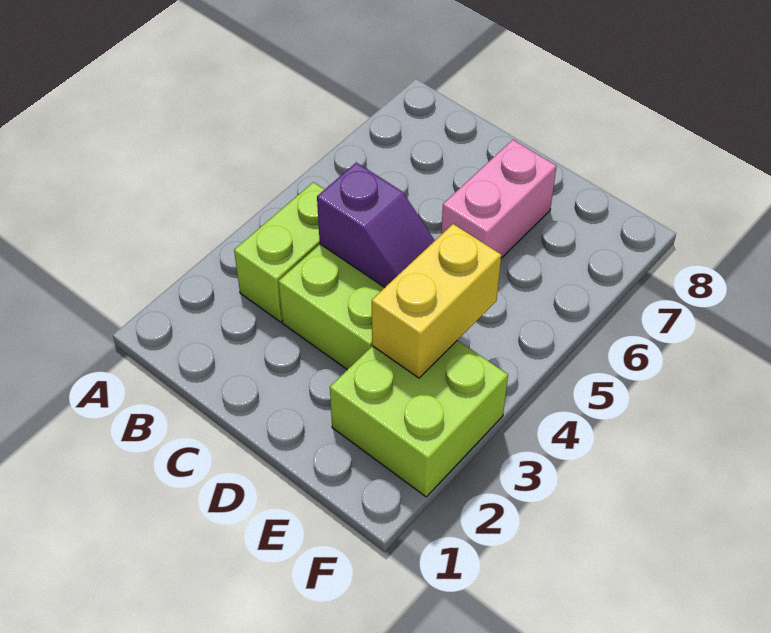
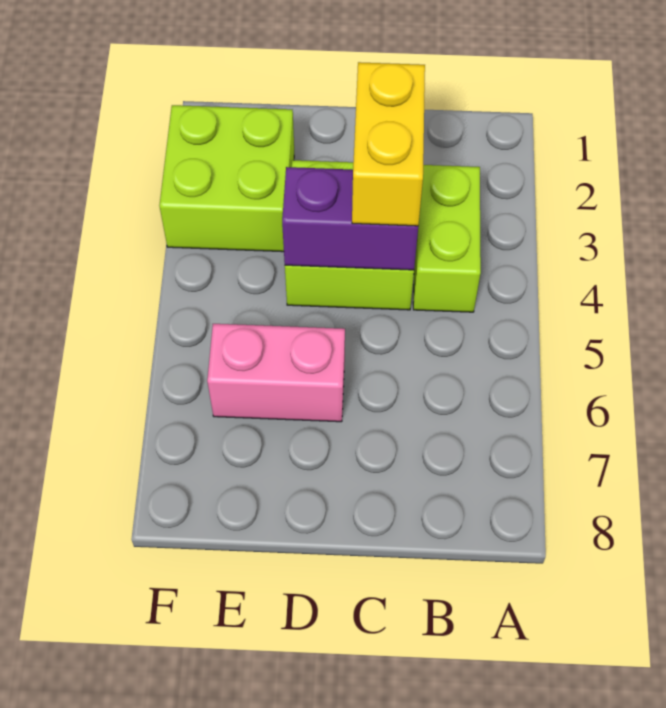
purple slope C4:D4 level 2 top C -> purple brick C4:D4 level 2
pink brick D6:D7 level 1 -> pink brick D6:E6 level 1
yellow brick E3:E4 level 2 -> yellow brick C3:C4 level 3

